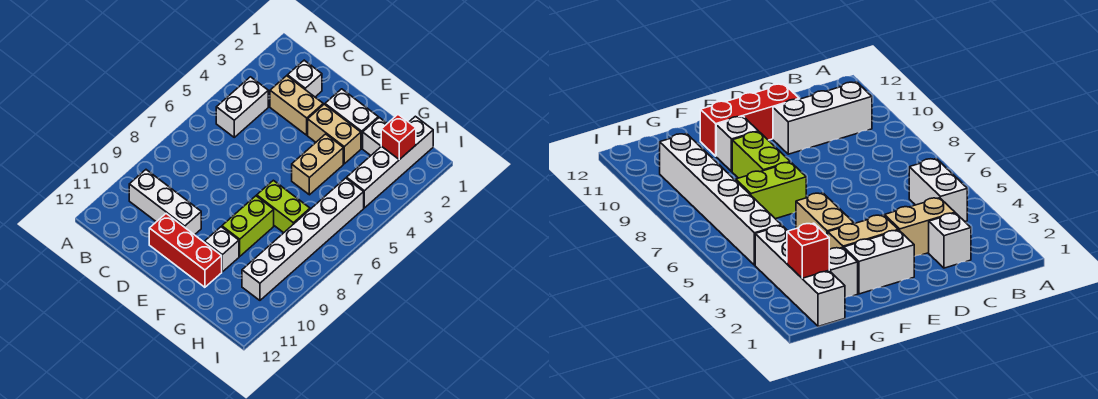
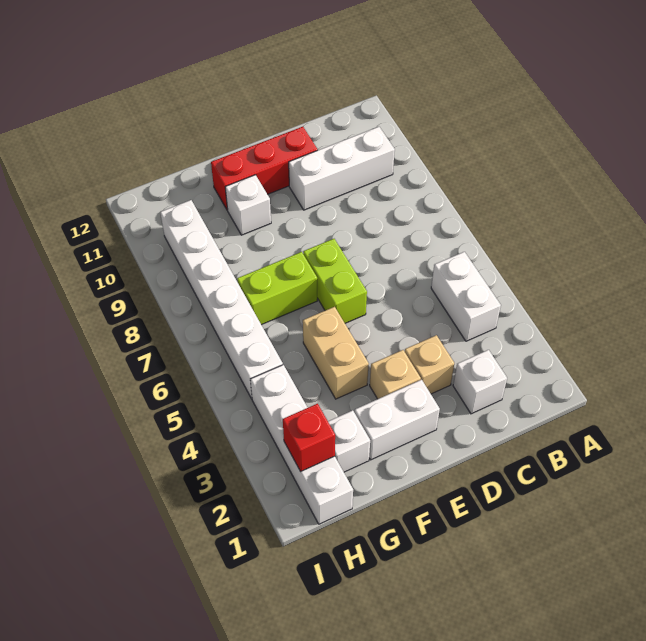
tan brick C3:D3 level 1 -> tan brick D3 level 1
tan brick E3:F3 level 1 -> tan brick E3 level 1
lime brick F8:F9 level 1 -> lime brick E6:E7 level 1

